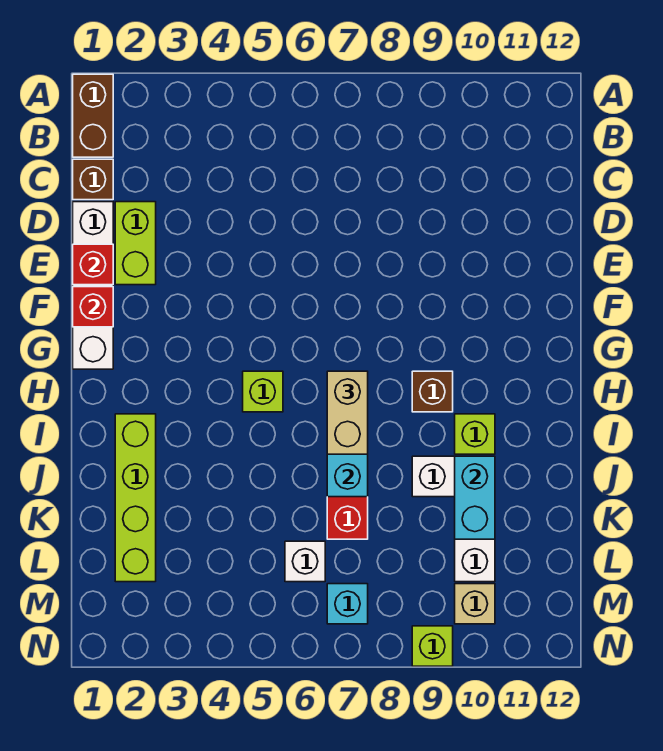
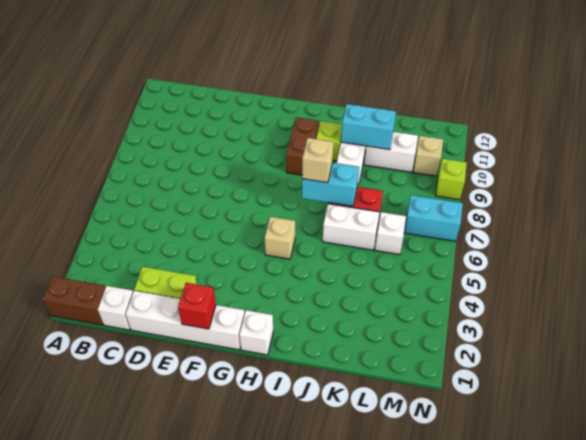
brown brick C1 level 1 -> white brick C1 level 1
red brick E1 level 2 -> none
none -> white brick H1 level 1
lime brick H5 level 1 -> tan brick H5 level 1
tan brick H7:I7 level 3 -> tan brick I7 level 3
brown brick H9 level 1 -> brown brick H9:H10 level 1
lime brick I2:L2 level 1 -> none
none -> white brick J6:K6 level 1
cyan brick M7 level 1 -> cyan brick M7:N7 level 1

